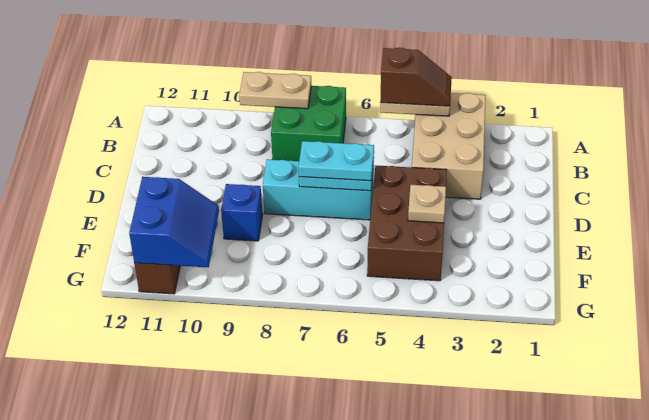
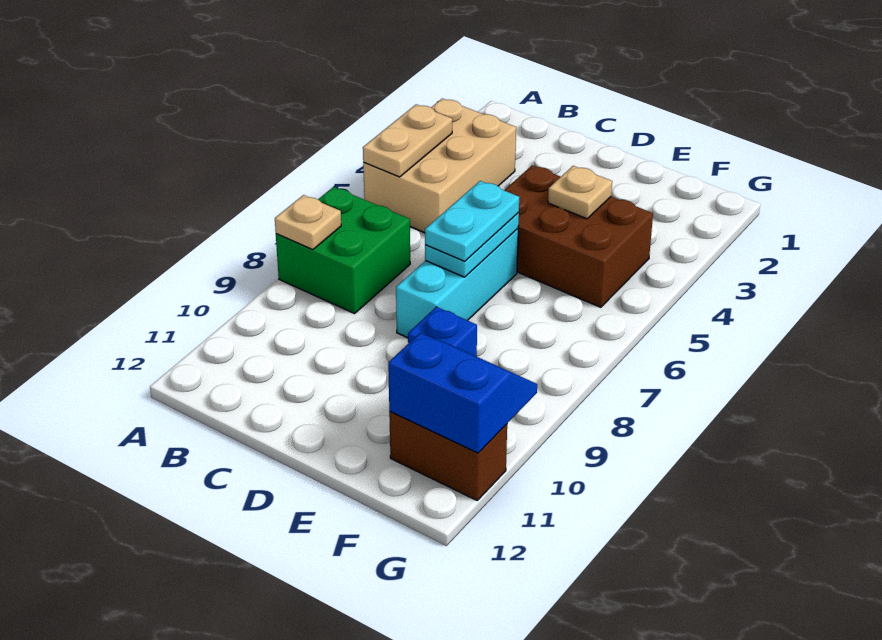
tan brick A3:C4 level 1 -> tan brick A3:B5 level 1
brown slope A4:A5 level 3 top 5 -> none
tan plate A8:A9 level 2 -> tan plate A8 level 2

